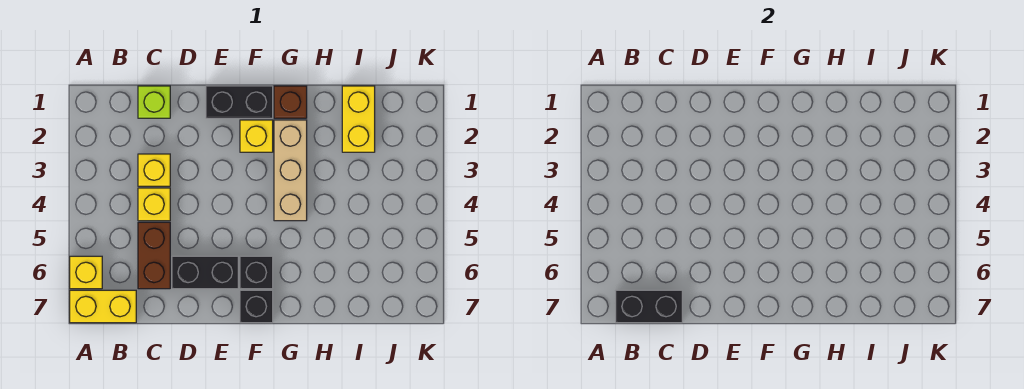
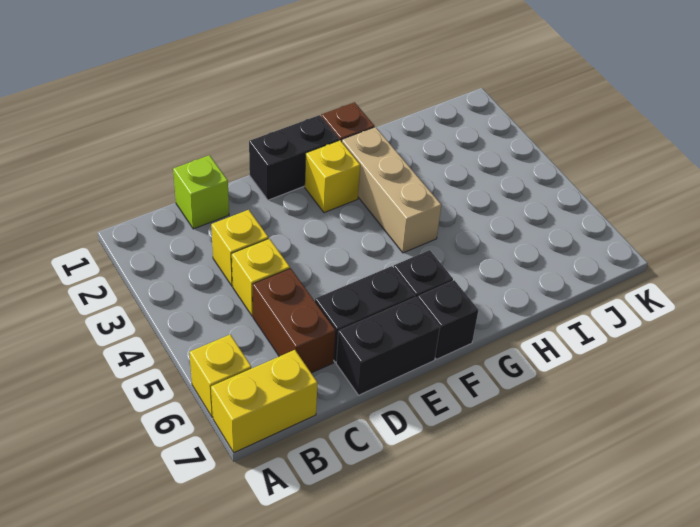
black brick B7:C7 level 2 -> black brick D7:E7 level 1
yellow brick I1:I2 level 1 -> none

